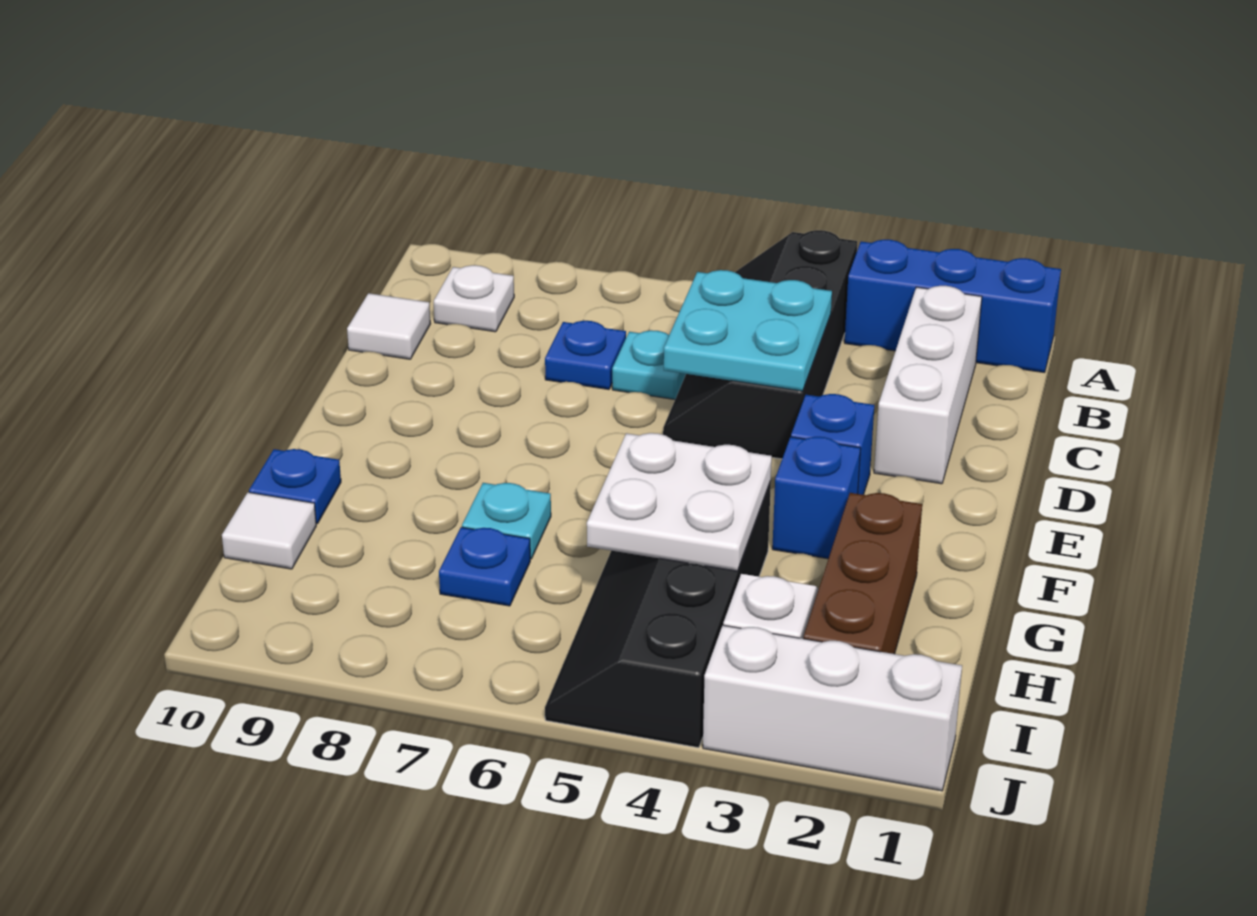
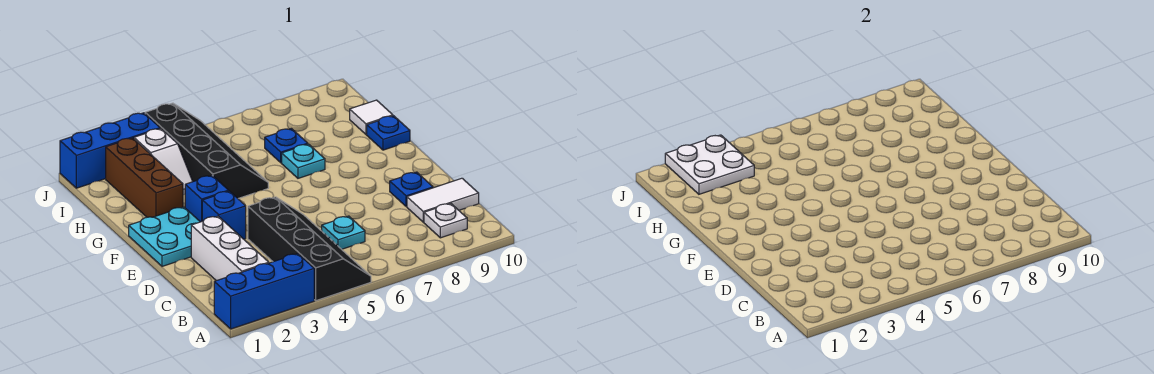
cyan plate C4:D5 level 2 -> cyan plate E1:F2 level 1
blue plate C7 level 1 -> blue plate D9 level 1
white tile C10 level 1 -> white tile C9:C10 level 1
white plate G4:H5 level 2 -> white plate I2:J3 level 2
white brick J1:J3 level 1 -> blue brick J1:J3 level 1

